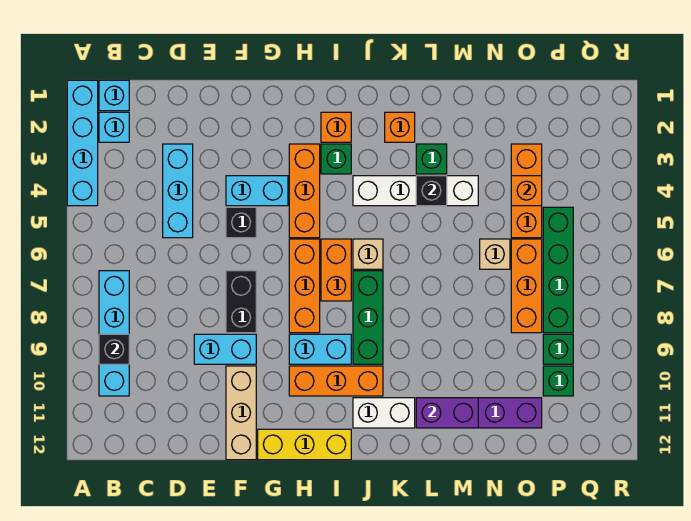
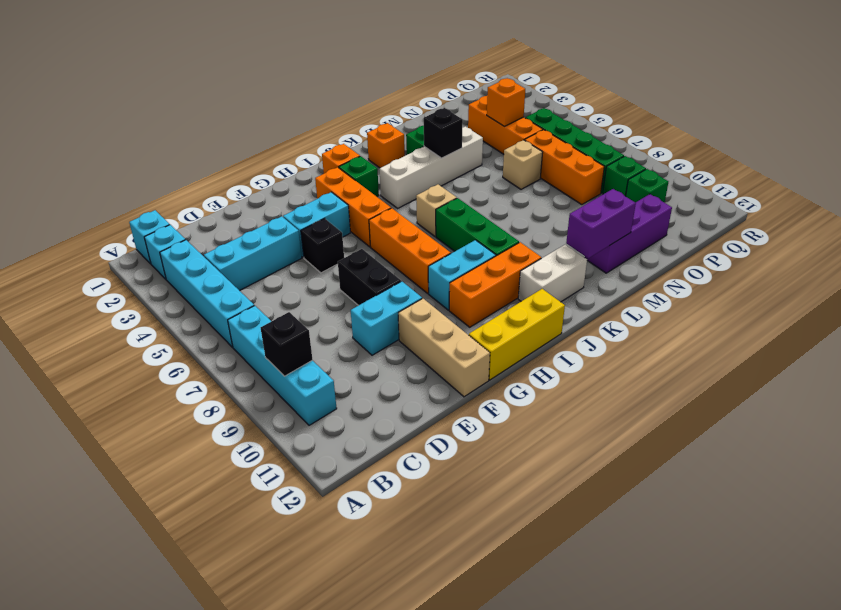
cyan brick A1:A4 level 1 -> cyan brick B3:B6 level 1
cyan brick D3:D5 level 1 -> cyan brick C4:E4 level 1
orange brick I6:I7 level 1 -> none

